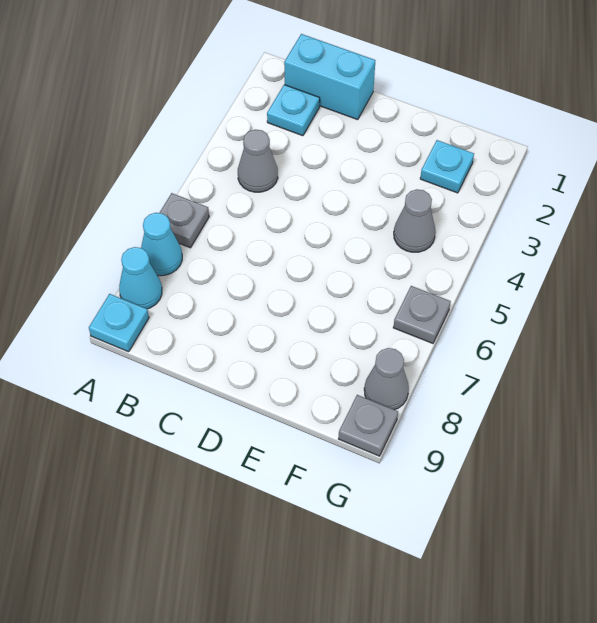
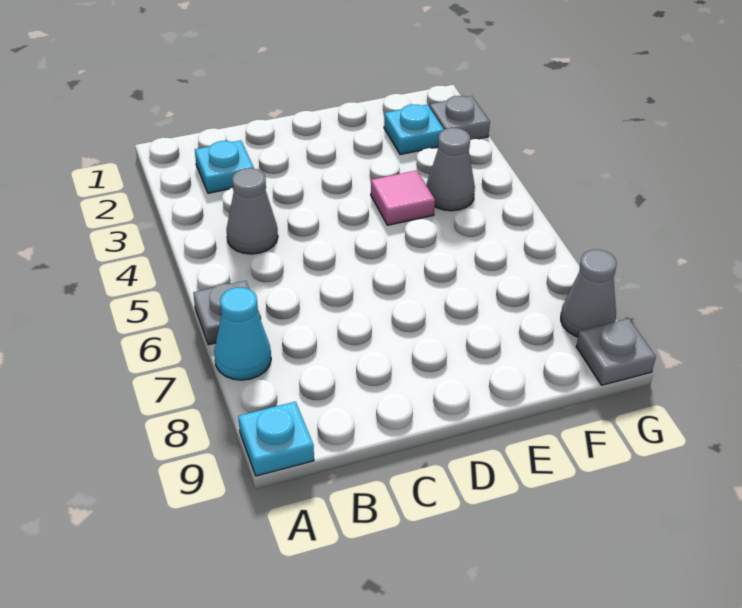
cyan cone A8 level 1 -> none
cyan brick B1:C1 level 1 -> none
none -> pink tile E4 level 1
grey plate G6 level 1 -> grey plate G2 level 1

